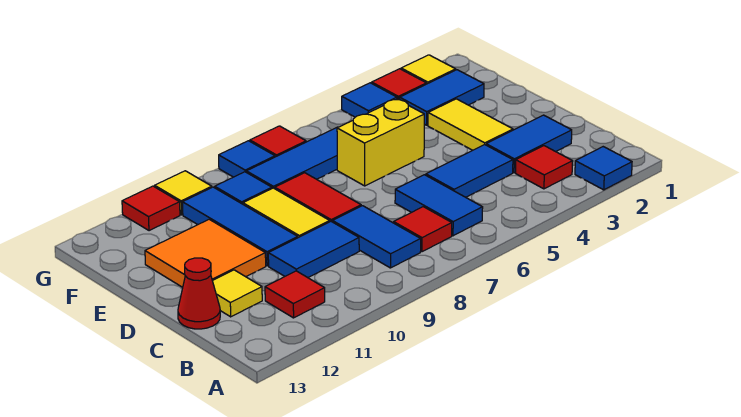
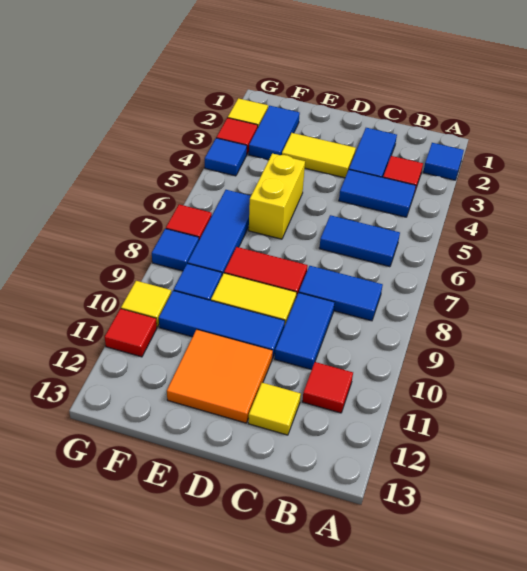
red tile B7 level 1 -> none
blue tile C4:C5 level 1 -> blue tile B4:C4 level 1
red cone C13 level 1 -> none

